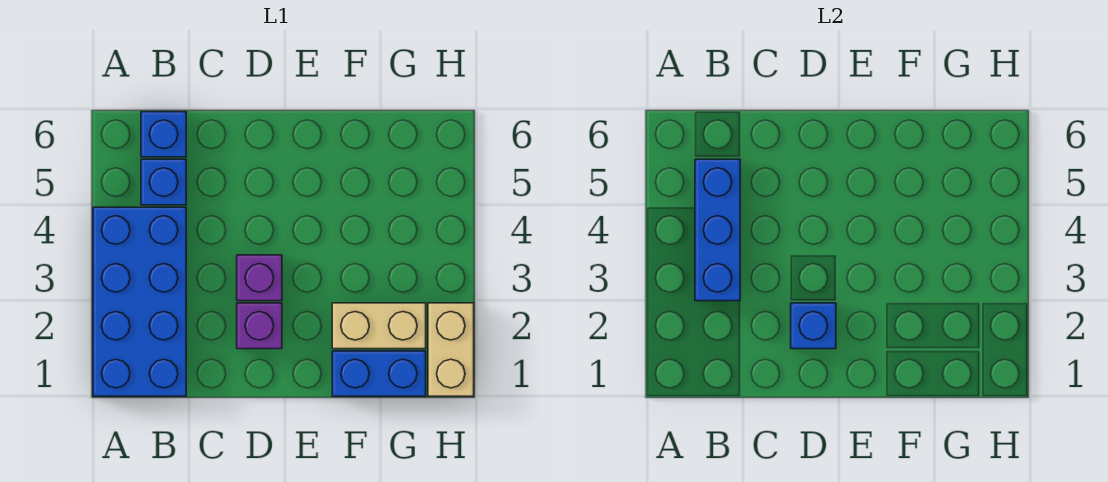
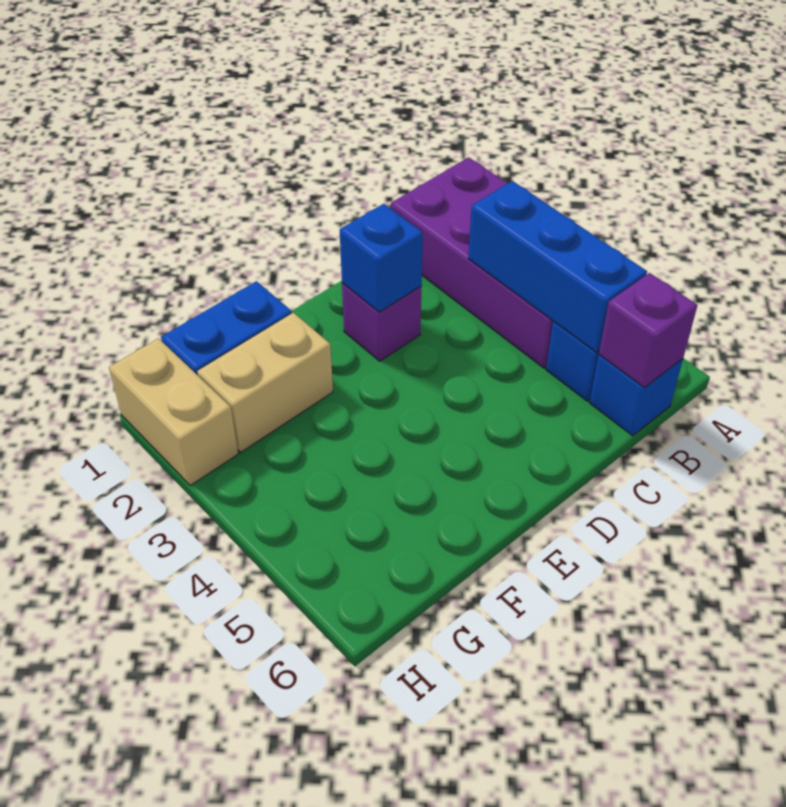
blue brick A1:B4 level 1 -> purple brick A1:B4 level 1
purple brick D3 level 1 -> purple brick B6 level 2

